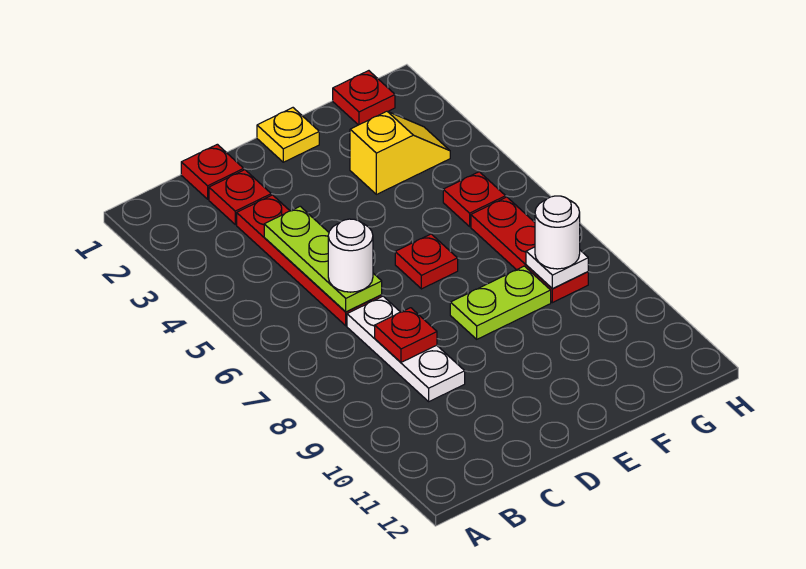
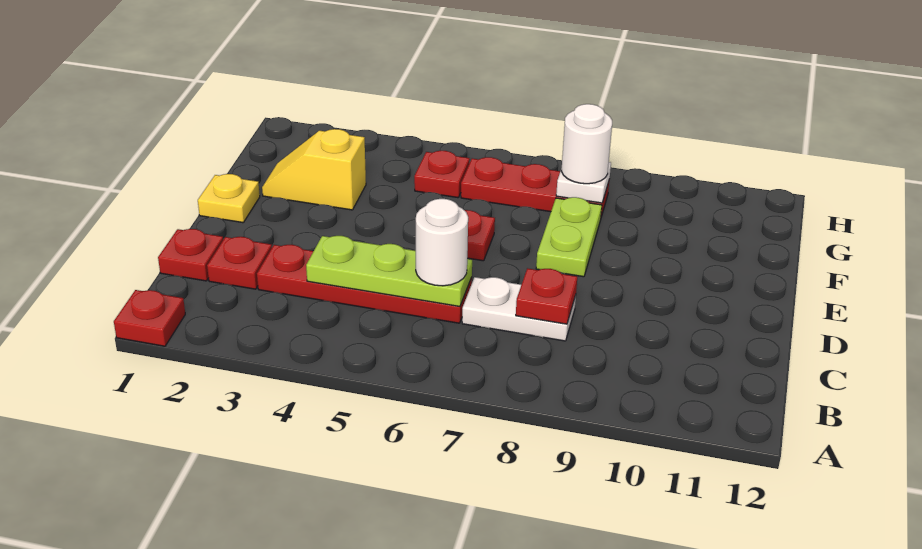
white plate C7:C9 level 1 -> white plate C7:C8 level 1
yellow slope F3:G3 level 1 top F -> yellow slope F2:F3 level 1 top 3
red plate G1 level 1 -> red plate A1 level 1

